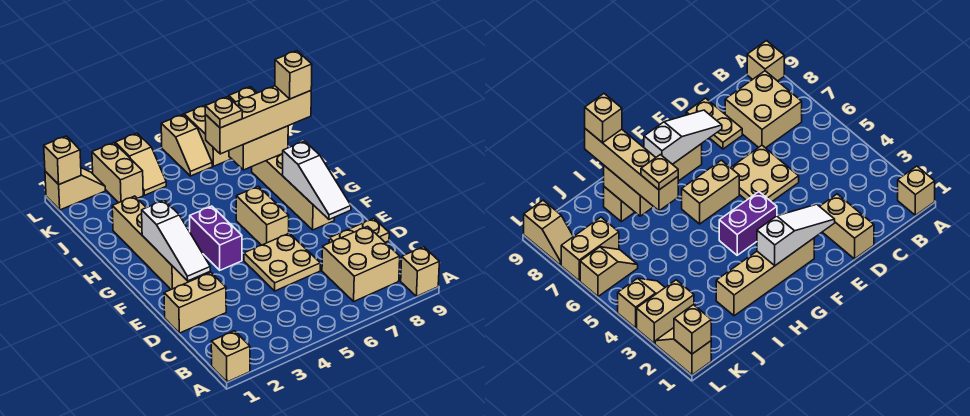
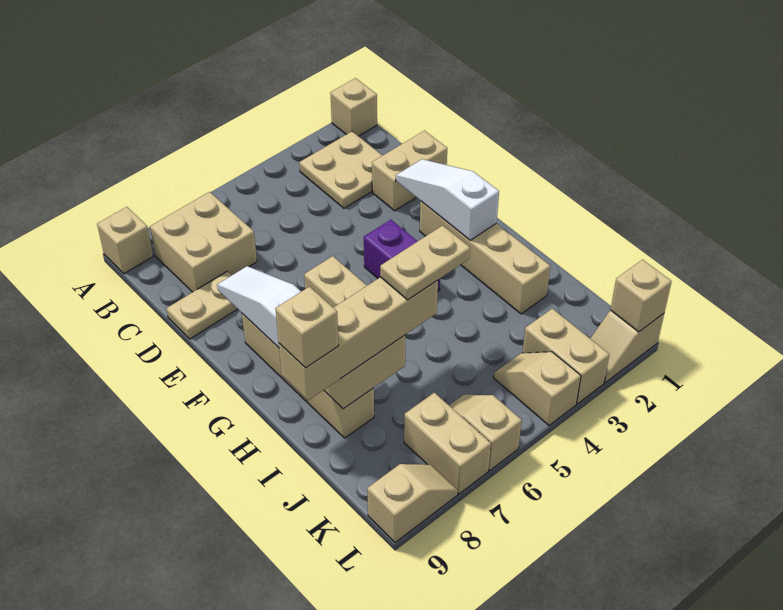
tan plate D5:E6 level 1 -> tan plate B2:C3 level 1
tan plate I6 level 4 -> tan plate I5:I6 level 4

